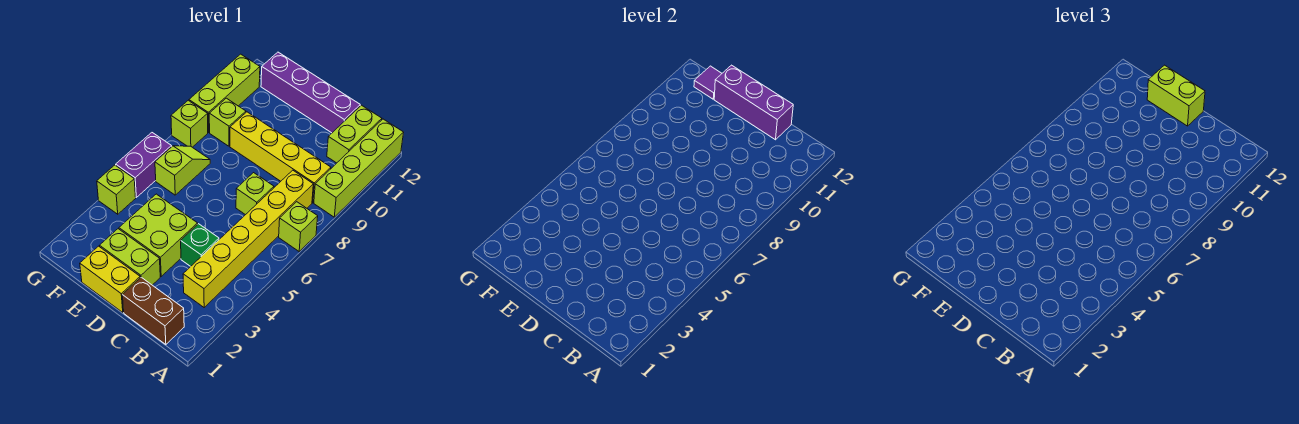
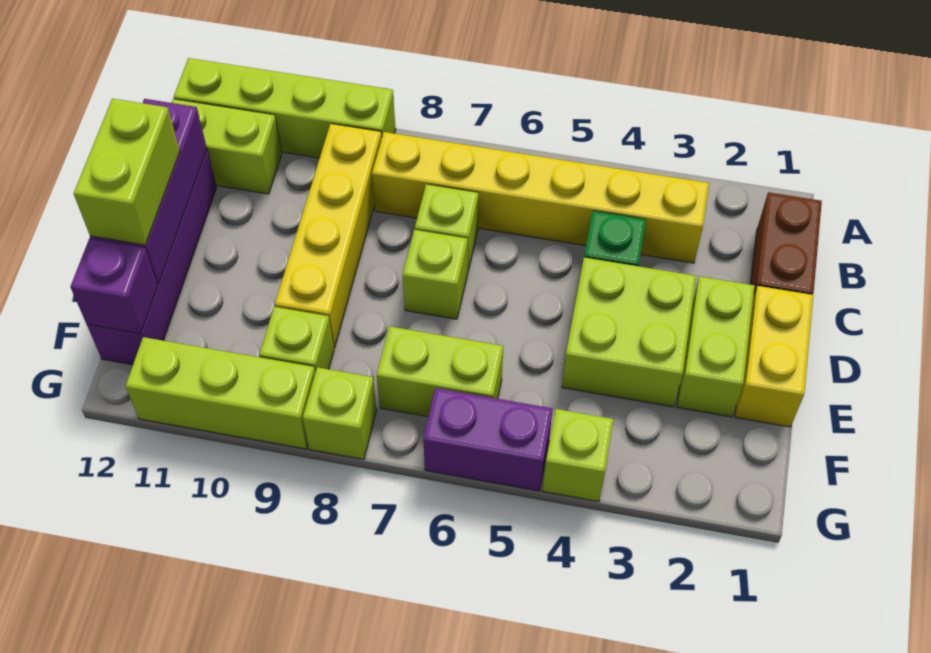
lime brick A7 level 1 -> lime brick D7 level 1
lime slope F6:F7 level 1 top 6 -> lime brick F6:F7 level 1
purple tile F12 level 2 -> purple brick F12 level 2

